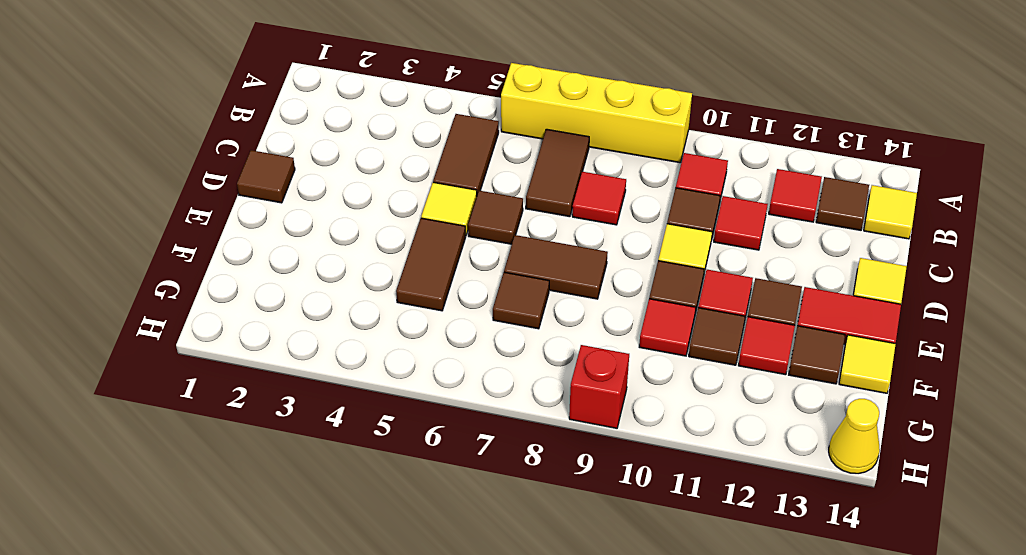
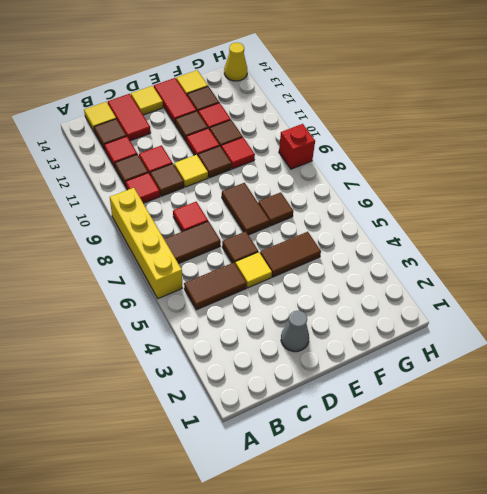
none -> red tile C13:C14 level 1
brown tile D1 level 1 -> brown tile B11 level 1
none -> grey cone D2 level 1

